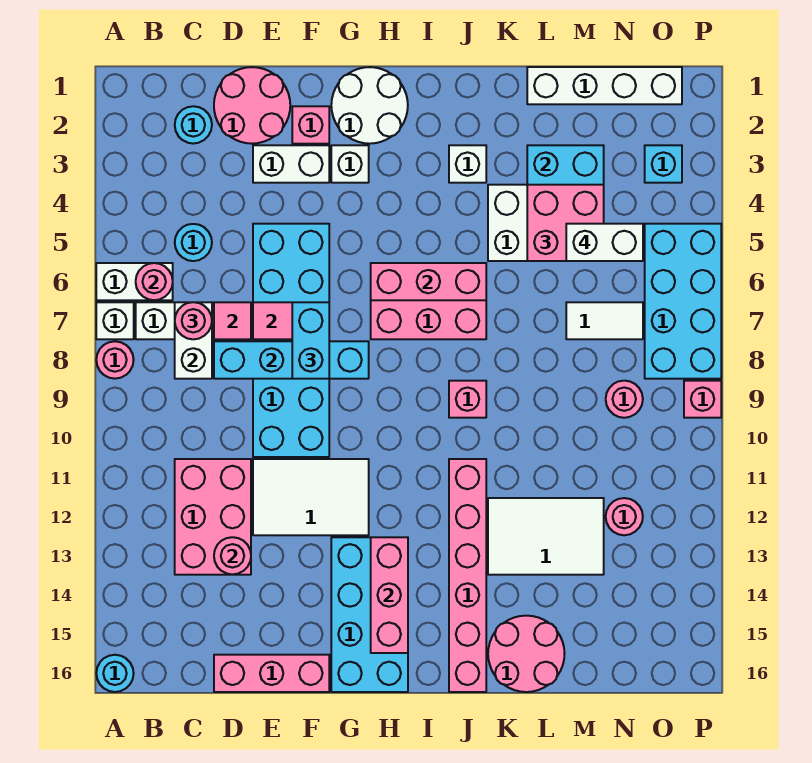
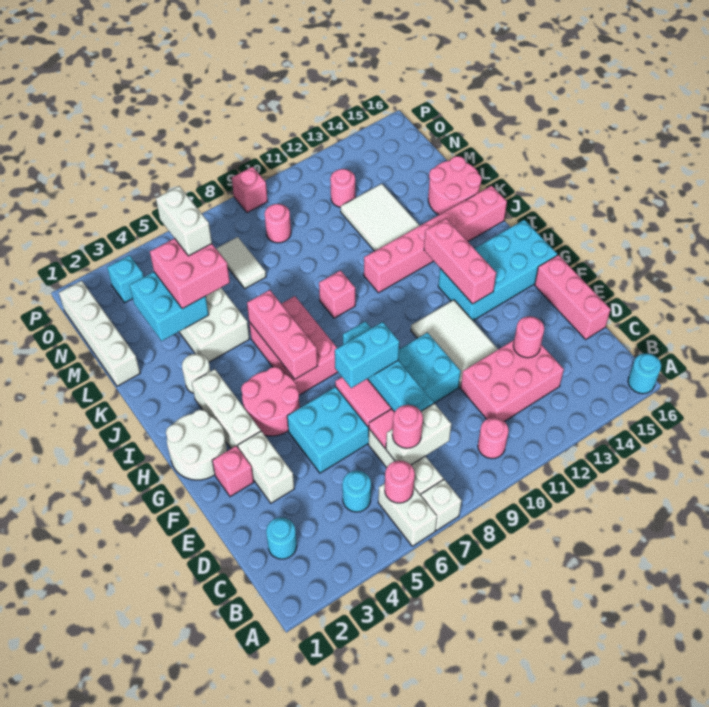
pink round brick A8 level 1 -> pink round brick B10 level 1
pink round brick D1:E2 level 1 -> pink round brick G4:H5 level 1
white brick G3 level 1 -> white brick G3:I3 level 1
pink brick H13:H15 level 2 -> pink brick G13:I13 level 2
white brick J3 level 1 -> white round brick J3 level 1
cyan brick O5:P8 level 1 -> none

